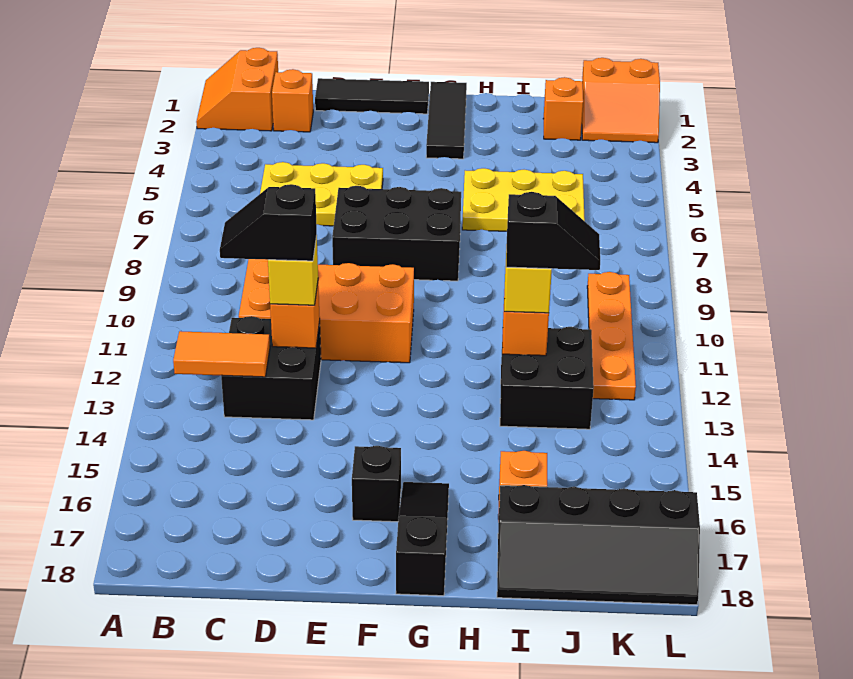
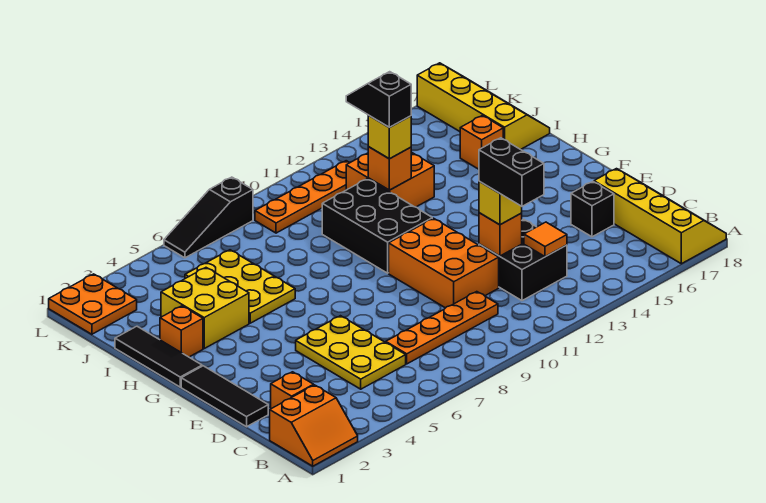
none -> yellow slope A17:D18 level 1 top 17
orange tile B13:C13 level 2 -> orange tile C13 level 2
black slope C12:D12 level 4 top D -> black brick C12:D12 level 4
black brick E7:G8 level 1 -> black brick G10:I11 level 1
black brick F16 level 1 -> black brick D16 level 1
black tile G1:G3 level 1 -> black tile G1:I1 level 1
black slope G16:G18 level 1 top 18 -> black slope L6:L8 level 1 top 8
none -> yellow brick H3:I4 level 1
black brick I12:J13 level 1 -> orange brick I12:J13 level 1
black slope I17:L18 level 1 top 17 -> yellow slope I17:L18 level 1 top 17
orange brick J2 level 1 -> orange brick H2 level 1
orange slope K1:L2 level 1 top 1 -> orange plate K1:L2 level 1

